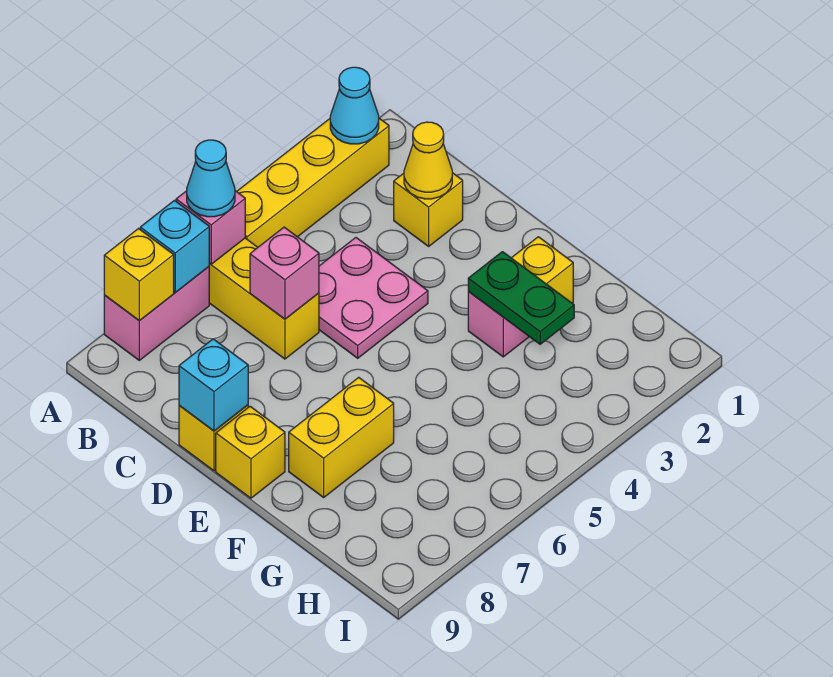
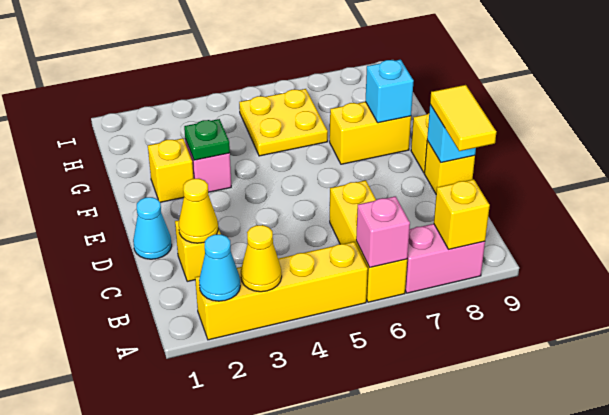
none -> yellow cone A3 level 2
cyan cone A6 level 3 -> cyan cone D1 level 1
cyan brick A7 level 2 -> cyan brick F8 level 2
pink plate C4:D5 level 1 -> none
pink brick C6 level 2 -> none
none -> yellow tile C9:D9 level 3
green plate F3:G3 level 2 -> green plate F3 level 2
none -> yellow plate G5:H6 level 1

